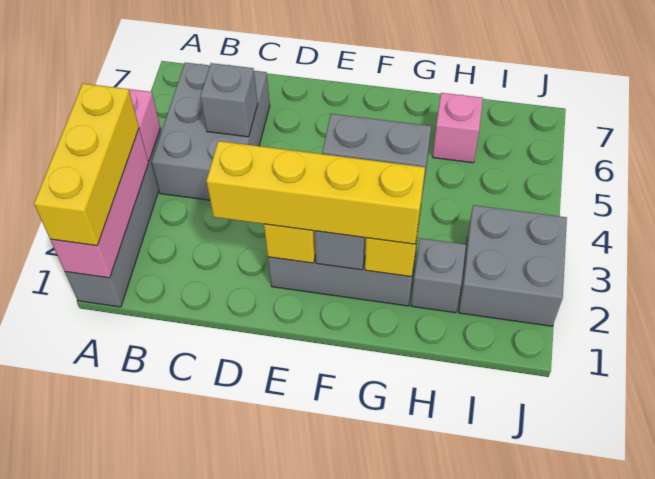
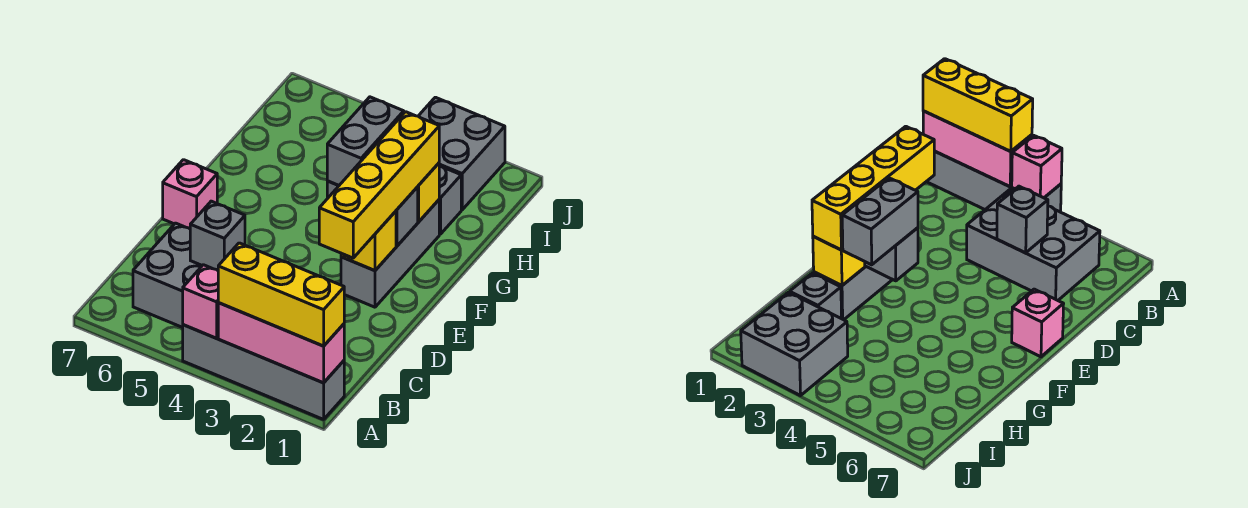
pink brick H6 level 1 -> pink brick E7 level 1

